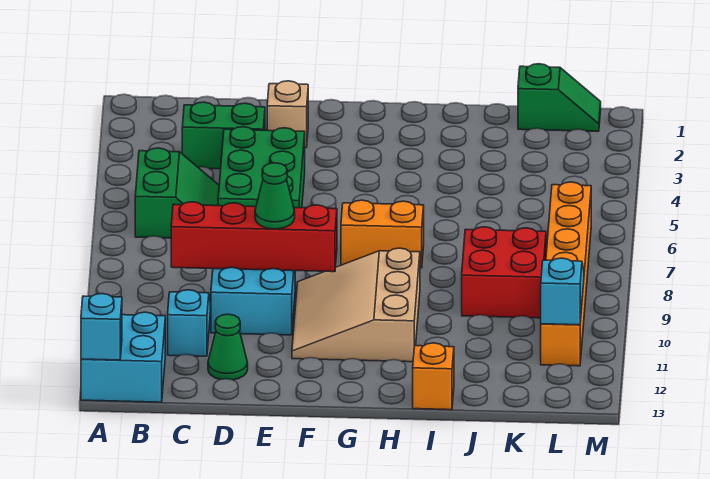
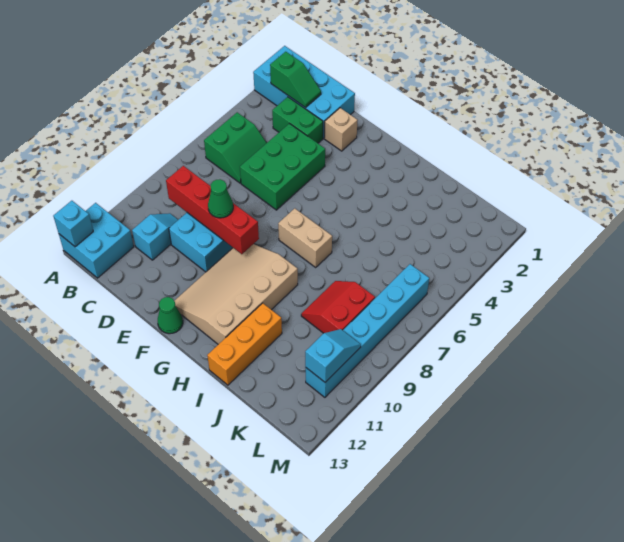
none -> cyan brick A1:D2 level 1
green cone D12 level 1 -> green cone F13 level 1
tan slope F9:H11 level 1 top H -> tan slope F9:H12 level 1 top H
orange brick G7:H7 level 1 -> tan brick G7:H7 level 1
orange brick I13 level 1 -> orange brick I11:I13 level 1
red brick J8:K9 level 1 -> red slope J8:K9 level 1 top K
green slope K1:L1 level 1 top K -> green slope B2:C2 level 2 top B
orange brick L6:L11 level 1 -> cyan brick L6:L11 level 1

